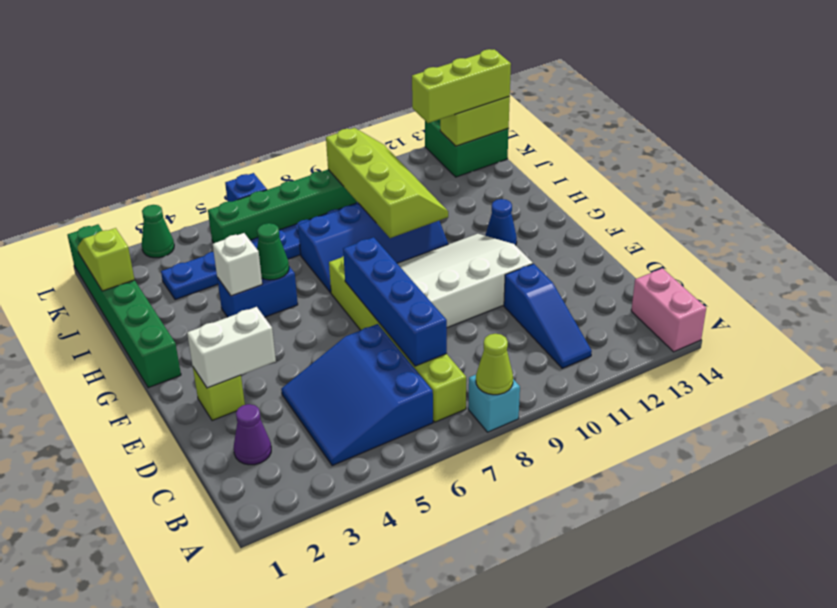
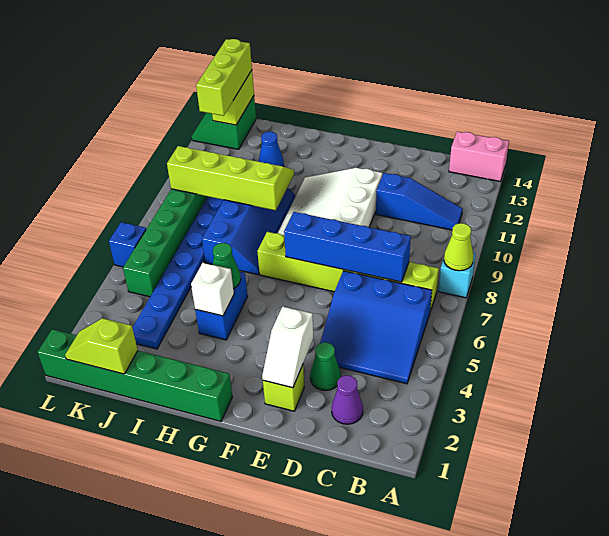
white brick E2:E3 level 2 -> white slope E2:E3 level 2 top 3
blue cone G12 level 1 -> blue cone I12 level 1
green brick K13:L14 level 1 -> green slope K13:L14 level 1 top K
green cone L3 level 1 -> green cone D3 level 1

